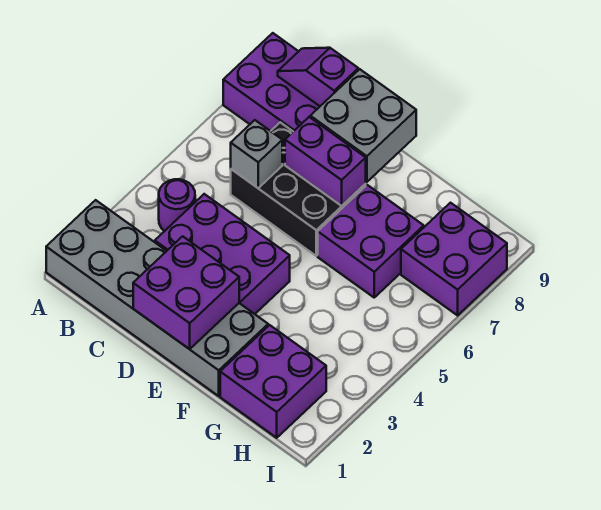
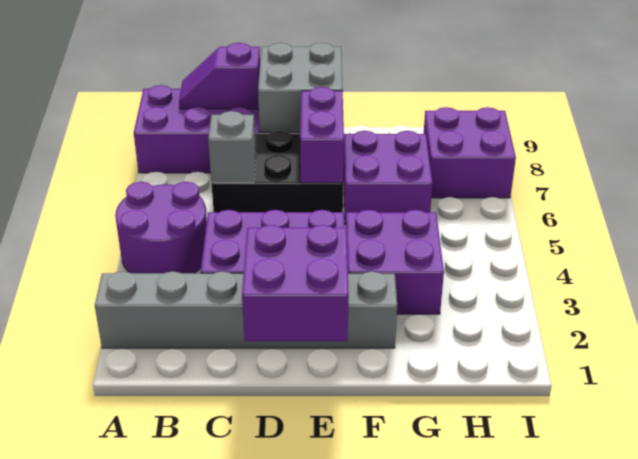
grey brick A1:F2 level 1 -> grey brick A2:F2 level 1
purple round brick B4 level 1 -> purple round brick A4:B5 level 1
purple brick D7:E7 level 2 -> purple brick E6:E7 level 2
purple brick G1:H2 level 1 -> purple brick F3:G4 level 1

